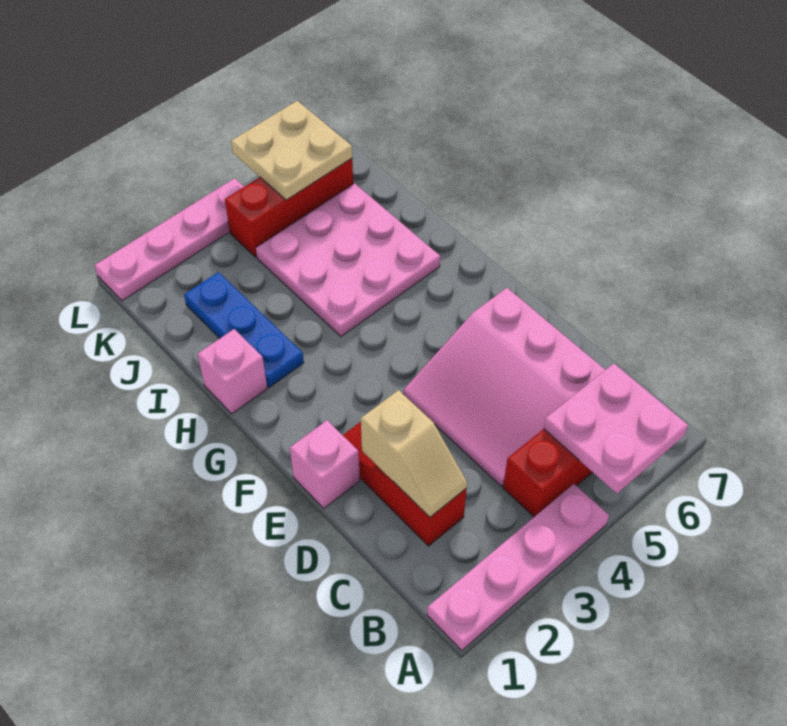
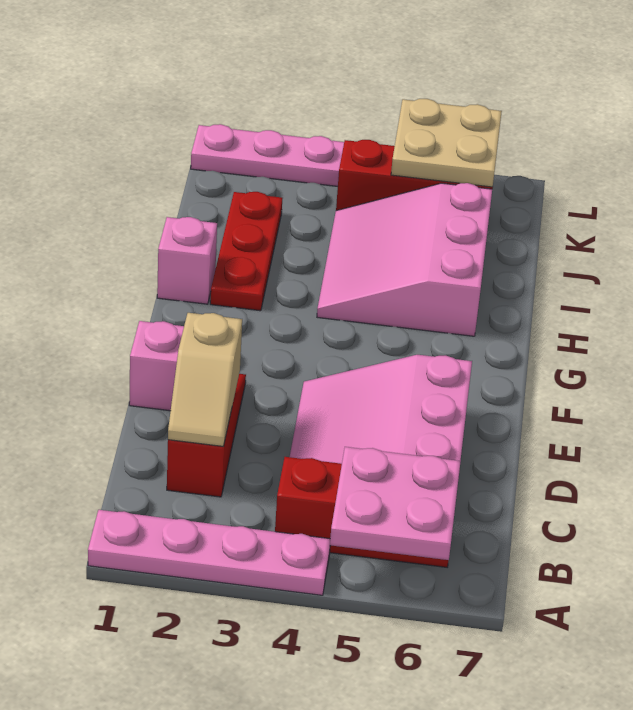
blue plate H2:J2 level 1 -> red plate H2:J2 level 1
pink plate H4:J6 level 1 -> pink slope H4:J6 level 1 top 6

